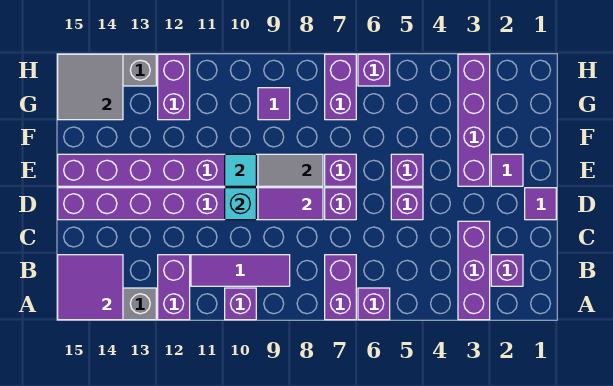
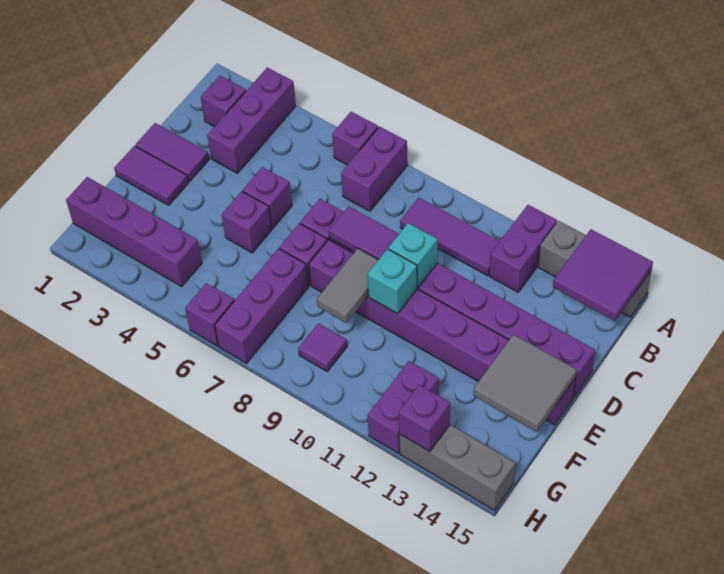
purple brick A10 level 1 -> purple brick H13 level 2
purple tile D1 level 1 -> purple tile D1:D2 level 1
purple tile E2 level 1 -> purple tile E1:E2 level 1
purple brick E3:H3 level 1 -> purple brick G1:G4 level 1
grey tile E8:E9 level 2 -> grey tile E9:F9 level 2
cyan tile E10 level 2 -> cyan brick E10 level 2
purple brick G7:H7 level 1 -> purple brick F7:H7 level 1
grey tile G14:H15 level 2 -> grey tile E14:F15 level 2

